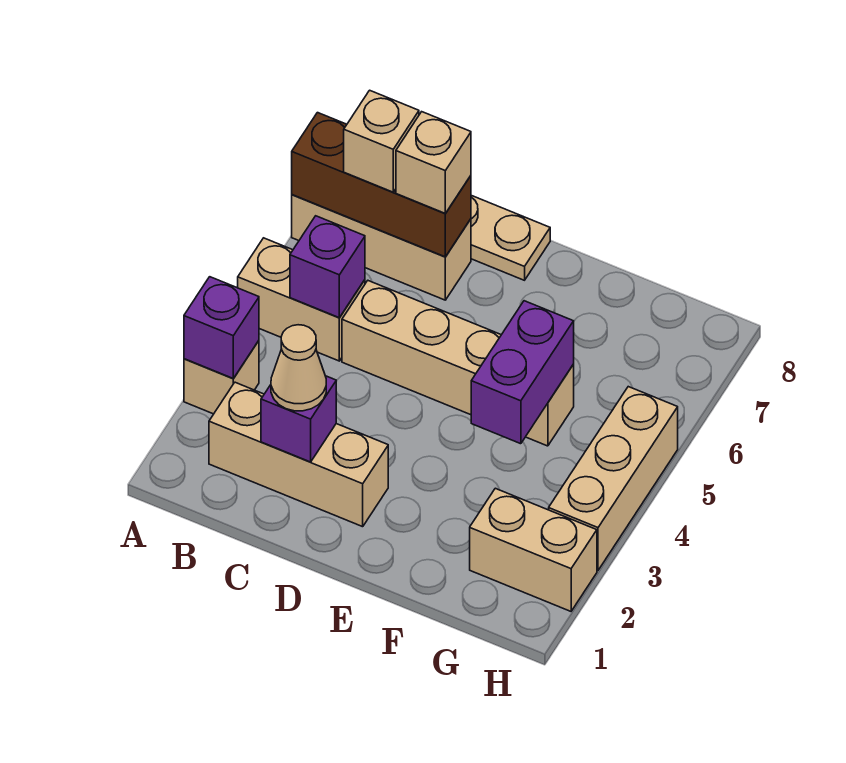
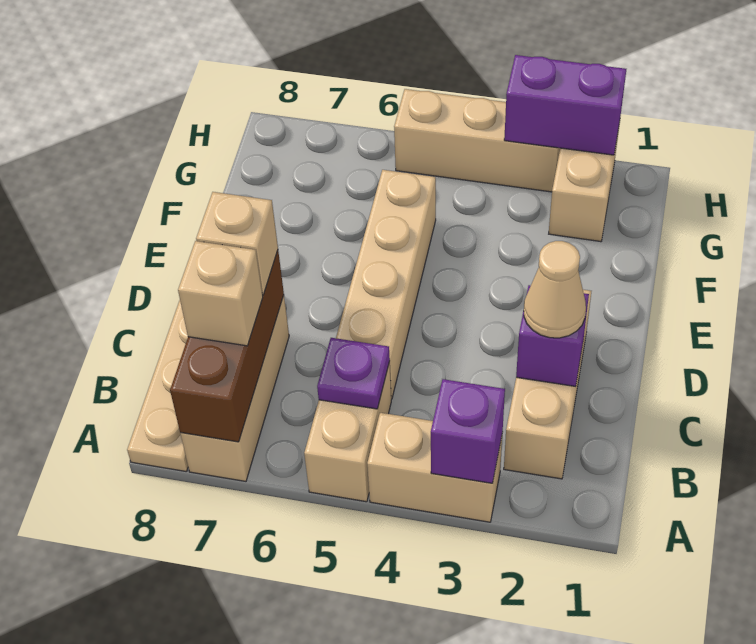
tan brick A3 level 1 -> tan brick A3:A4 level 1
purple brick B5 level 2 -> purple plate B5 level 2
purple brick F4:F5 level 2 -> purple brick H2:H3 level 2

